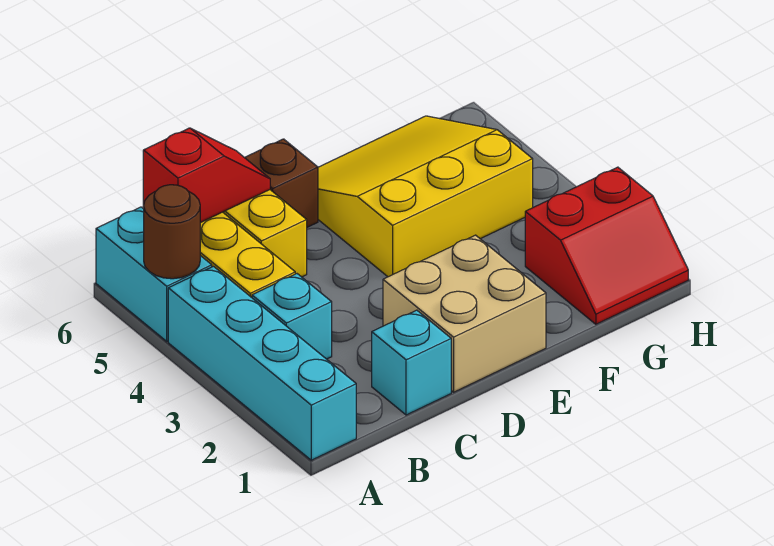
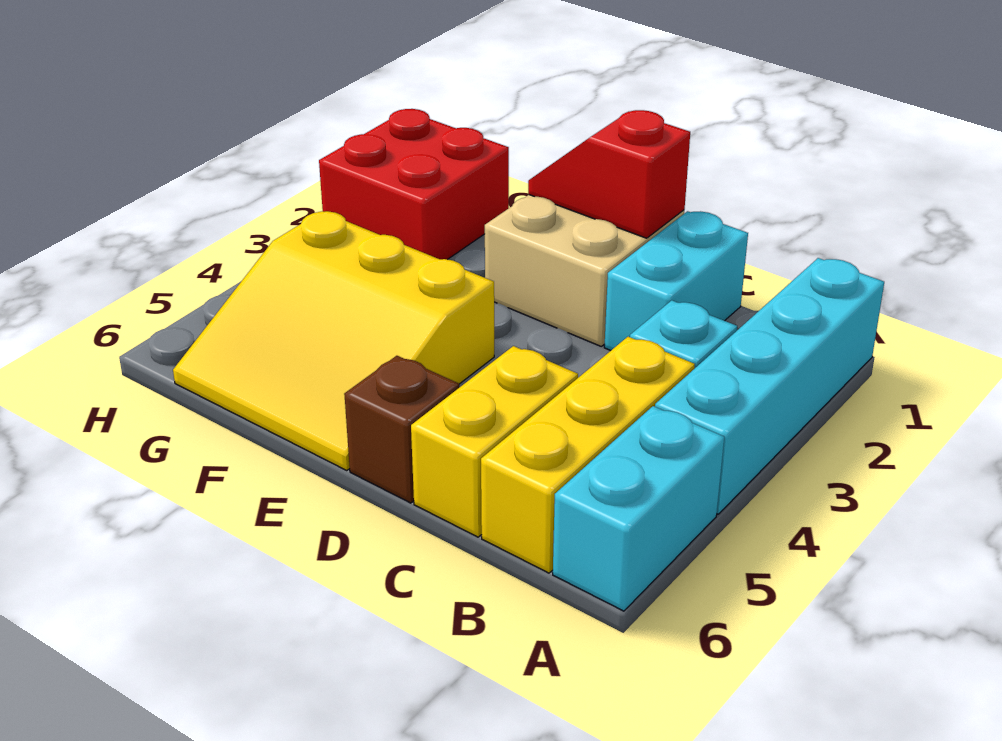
brown round brick A5 level 2 -> none
red slope B6:C6 level 2 top B -> red slope D1:E1 level 2 top D
cyan brick C1 level 1 -> cyan brick C1:C2 level 1
red slope G1:H2 level 1 top 2 -> red brick G1:H2 level 1

